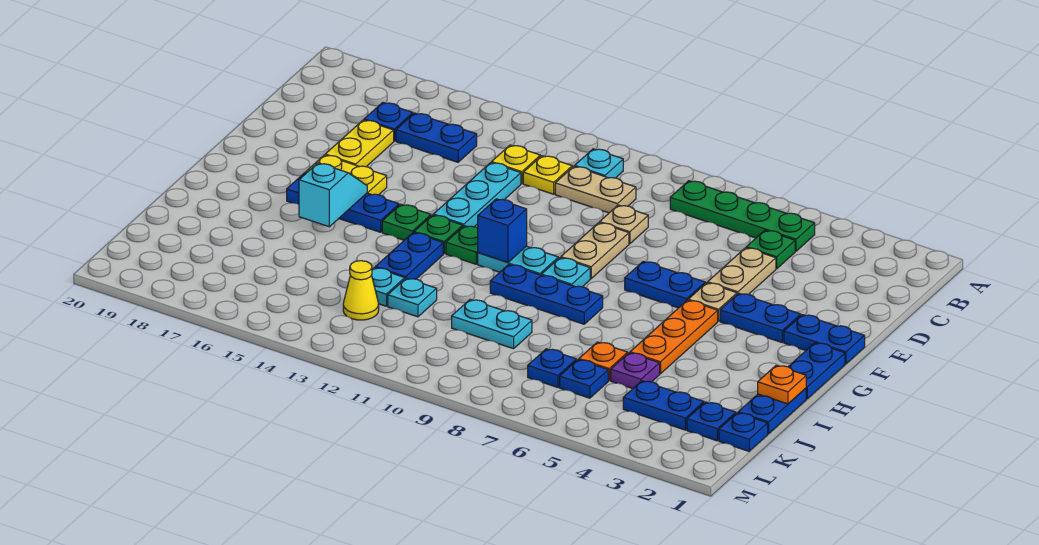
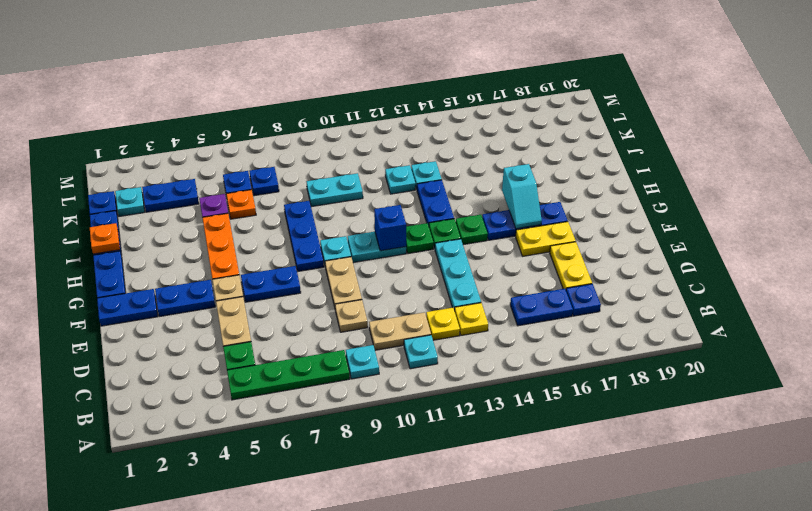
none -> cyan plate B9 level 1
blue plate H8:H10 level 1 -> blue plate G8:I8 level 1
blue plate K2 level 1 -> cyan plate K2 level 1
yellow cone K13 level 1 -> none

